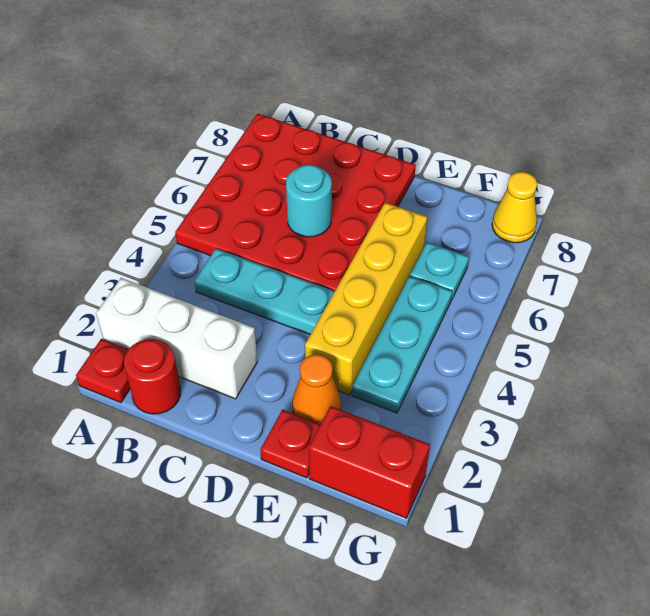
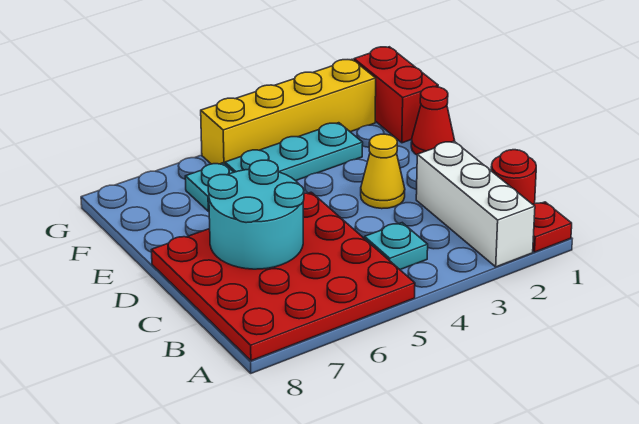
cyan plate B4:D4 level 1 -> cyan plate B4 level 1
cyan round brick C6 level 2 -> cyan round brick C6:D7 level 2
red plate E1 level 1 -> red cone E1 level 1
orange cone E2 level 1 -> none
yellow brick E3:E6 level 1 -> yellow brick G2:G5 level 1
yellow cone G8 level 1 -> yellow cone D3 level 1

